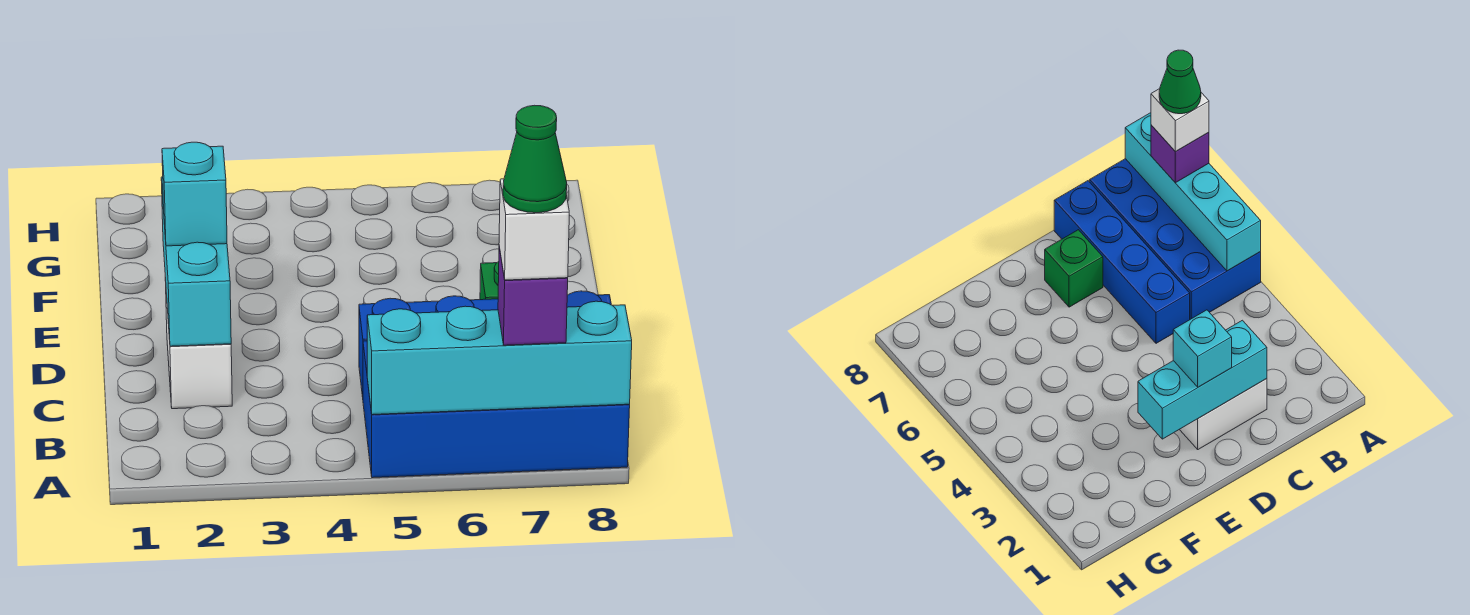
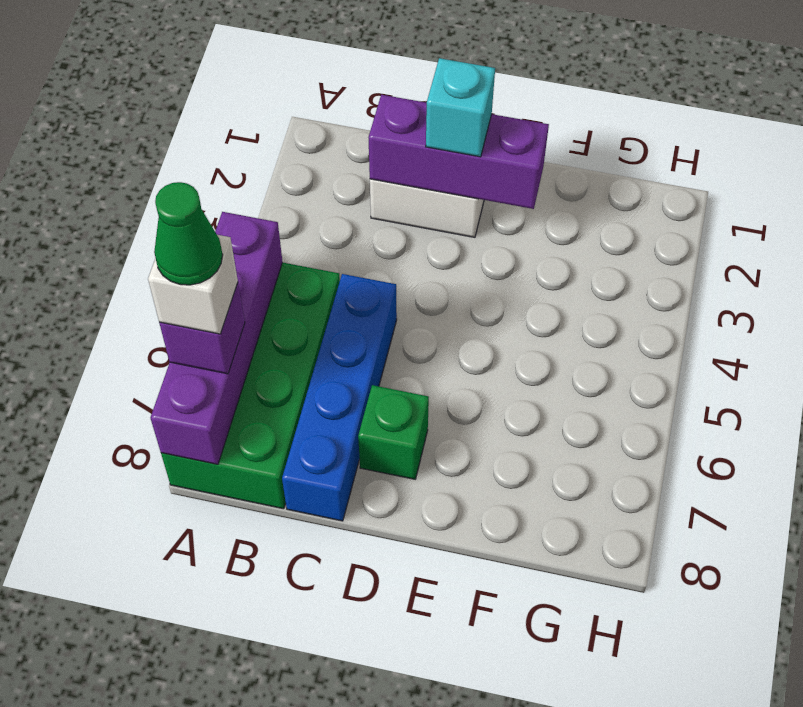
blue brick A5:B8 level 1 -> green brick A5:B8 level 1
cyan brick A5:A8 level 2 -> purple brick A5:A8 level 2
cyan brick C2:E2 level 2 -> purple brick C2:E2 level 2

